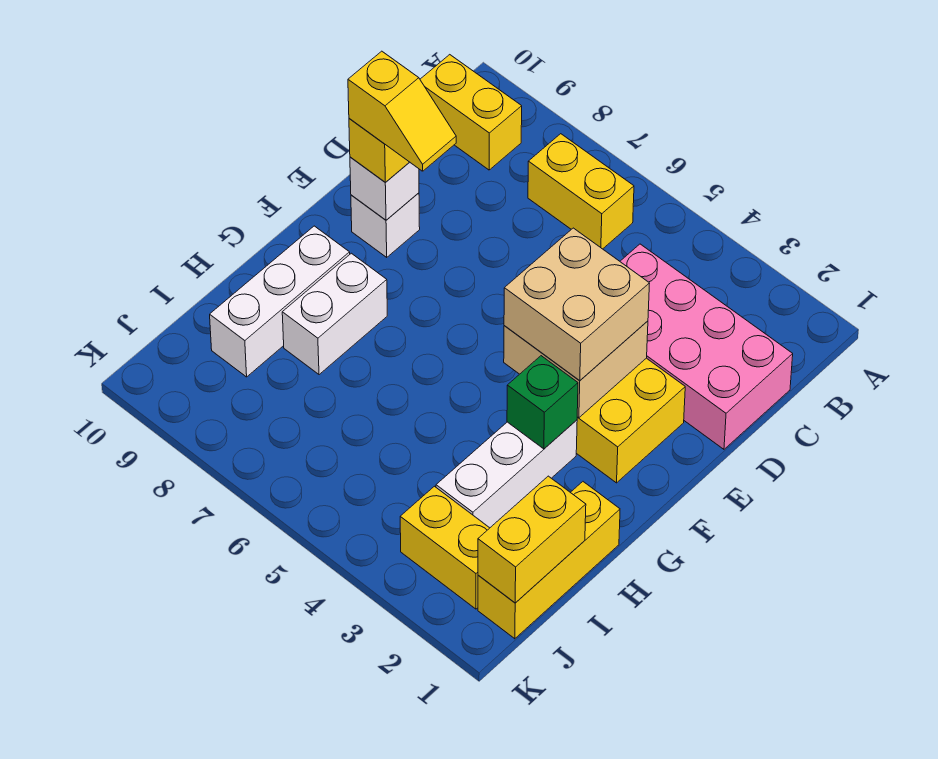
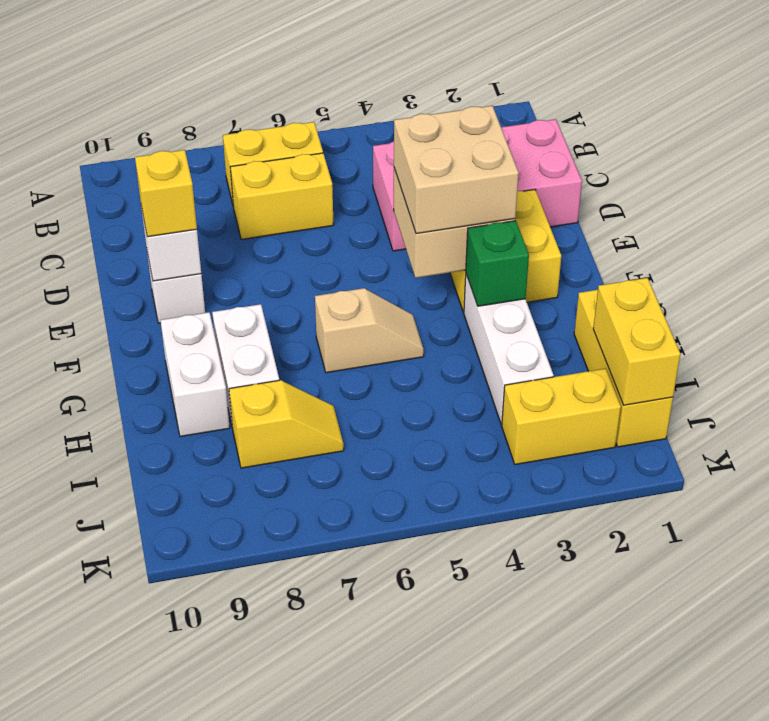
yellow brick B9:B10 level 1 -> yellow brick C6:C7 level 1
yellow slope E8:E9 level 4 top 9 -> yellow slope I7:I8 level 1 top 8
none -> tan slope G5:G6 level 1 top 6
white brick G9:I9 level 1 -> white brick G9:H9 level 1

